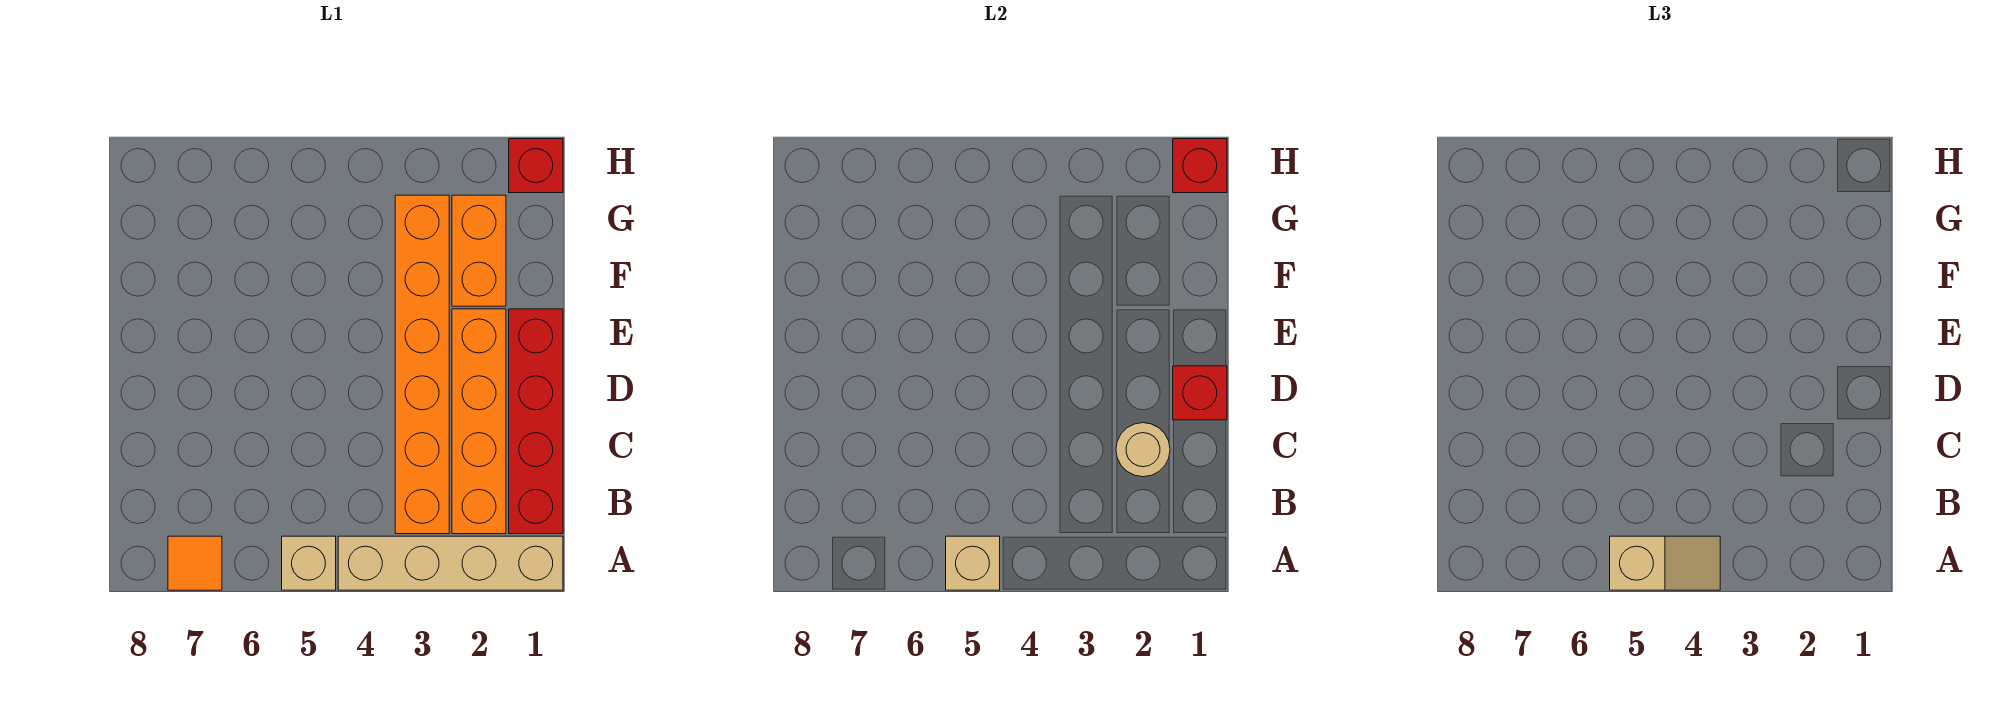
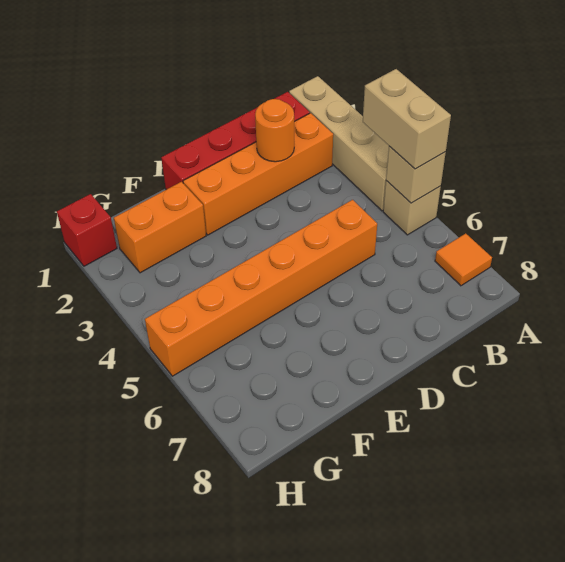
tan slope A4:A5 level 3 top 5 -> tan brick A4:A5 level 3
orange brick B3:G3 level 1 -> orange brick C5:H5 level 1
tan round brick C2 level 2 -> orange round brick C2 level 2
red brick D1 level 2 -> none
red brick H1 level 2 -> none

